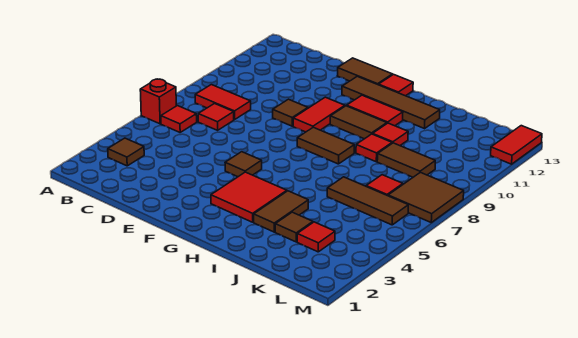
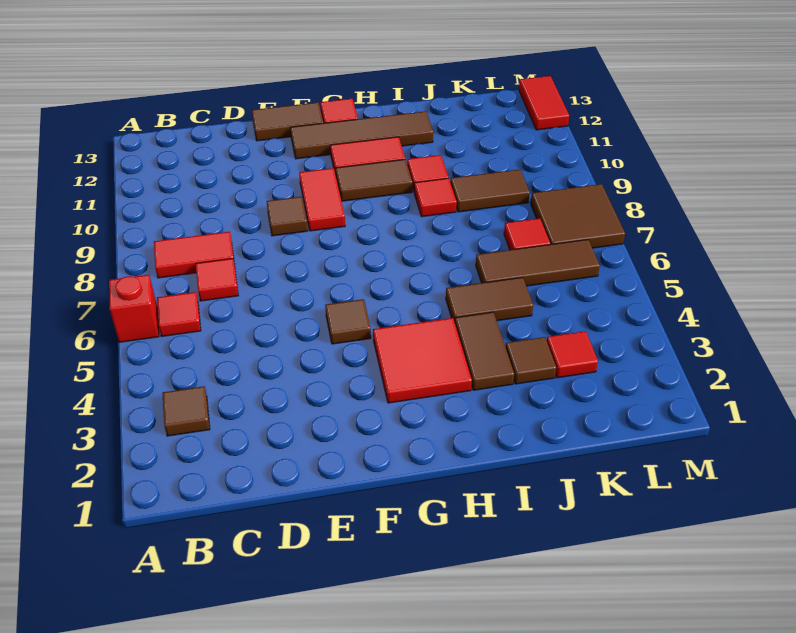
brown tile G8:H8 level 1 -> brown tile I5:J5 level 1

